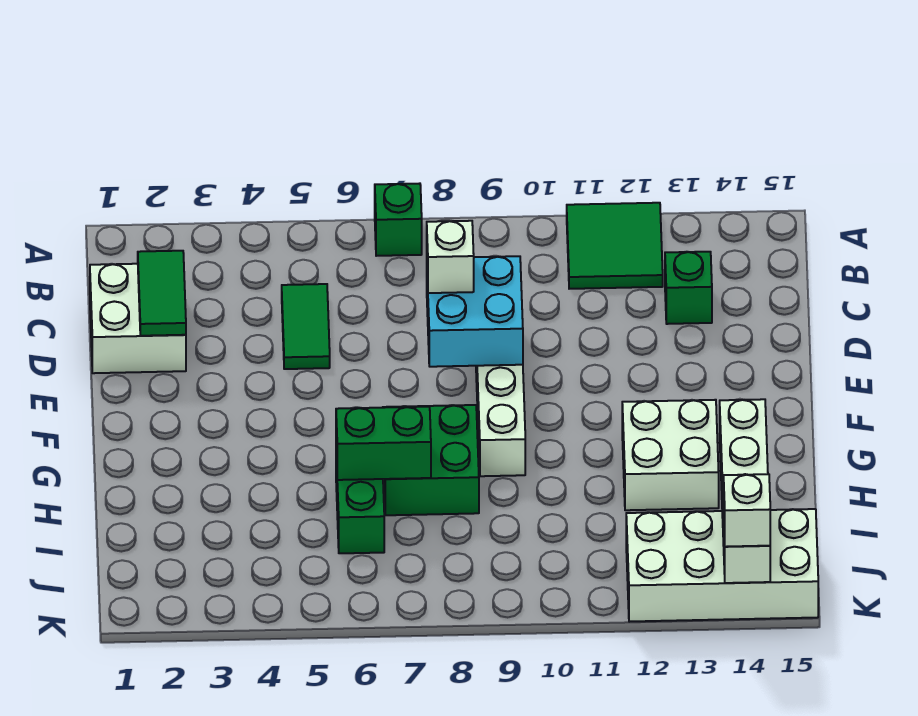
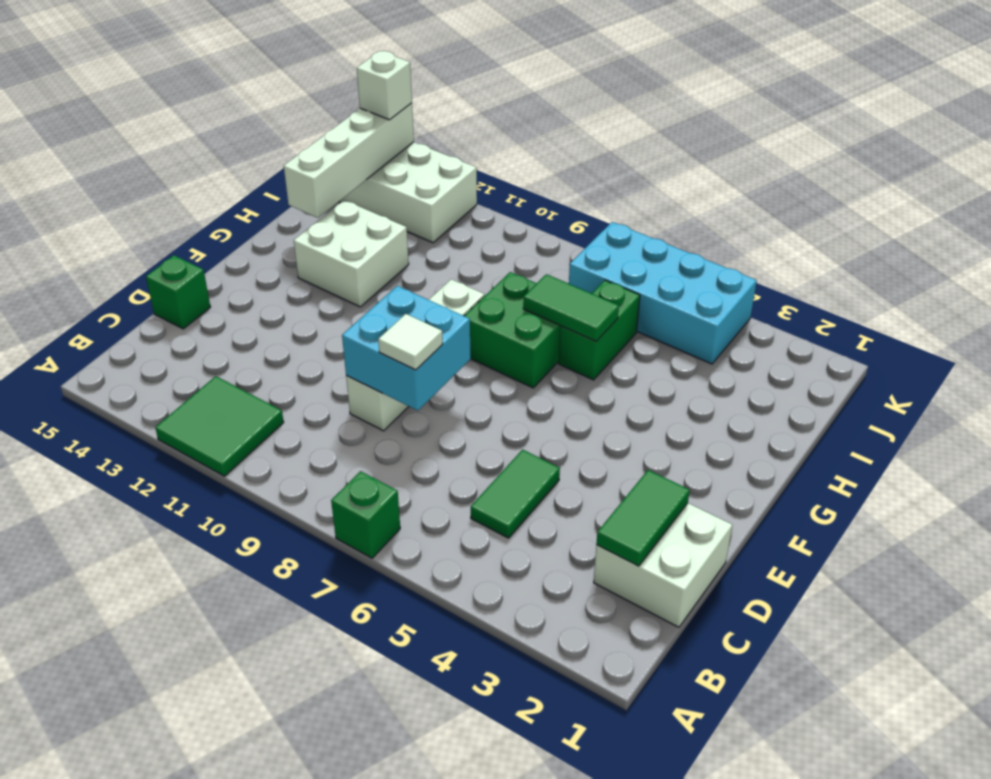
green brick C13 level 1 -> green brick D15 level 1
white brick D8 level 3 -> white tile D8 level 3
green brick H6:H7 level 2 -> green tile H6:H7 level 2
none -> cyan brick J4:K7 level 1

